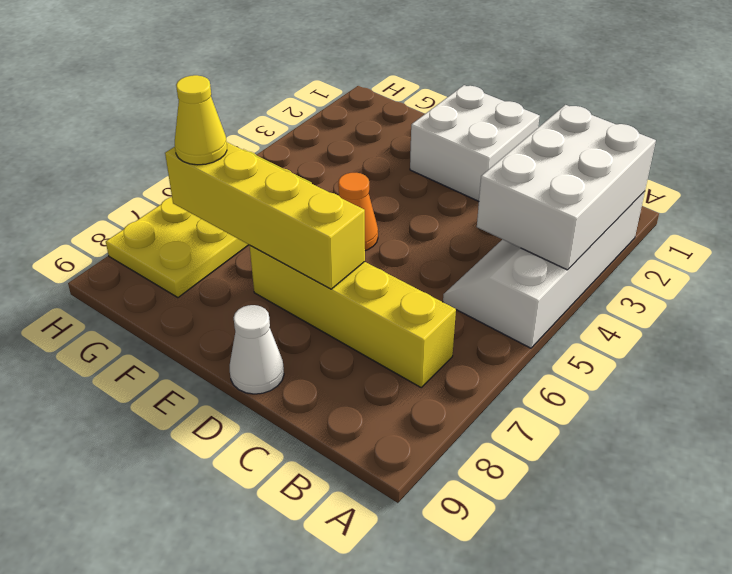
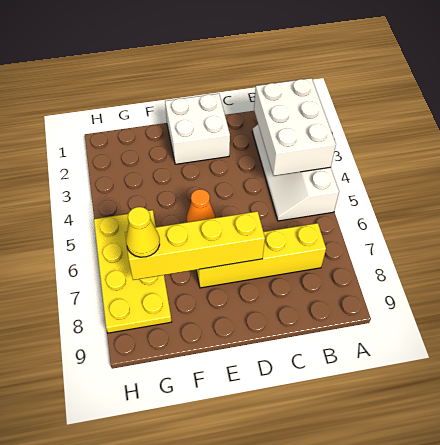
white cone D9 level 1 -> none

